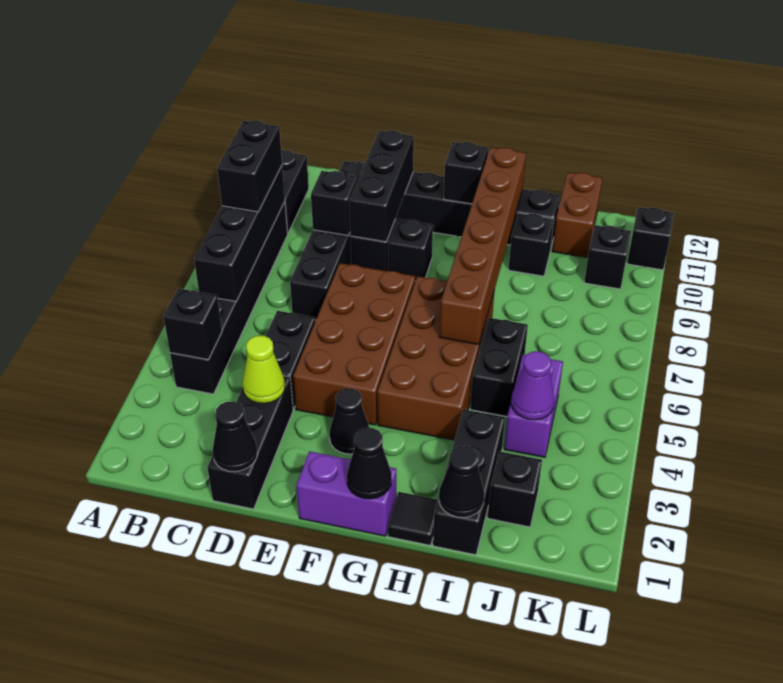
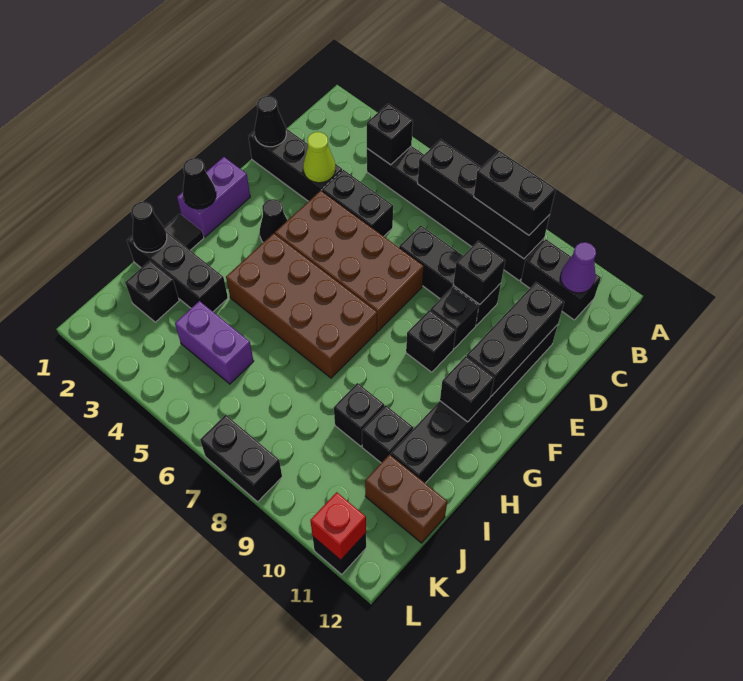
black brick E9:E11 level 2 -> black brick D11:F11 level 2
brown brick H6:H11 level 2 -> none
black brick I5:I6 level 1 -> black brick L7:L8 level 1
purple cone J4 level 2 -> purple cone B11 level 2
black brick K10 level 1 -> black brick I9 level 1
none -> red brick L11 level 2

